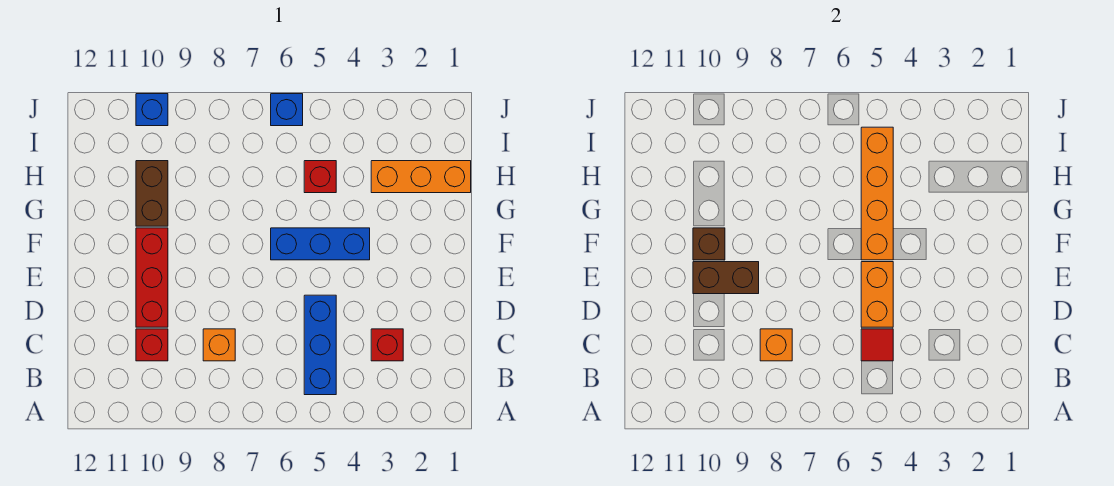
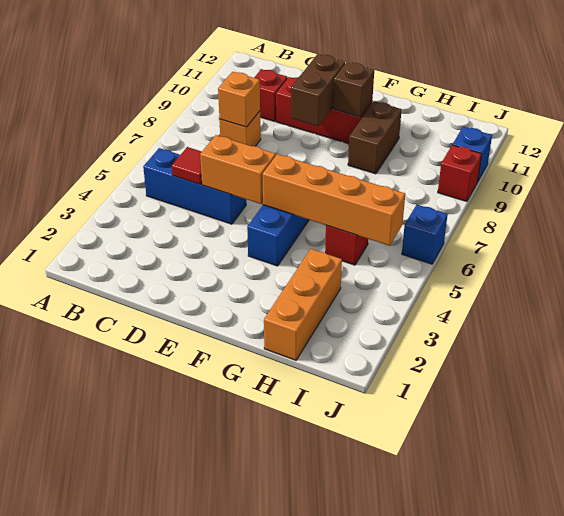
red brick C3 level 1 -> red brick J9 level 1
brown brick G10:H10 level 1 -> brown brick G9:G10 level 1

